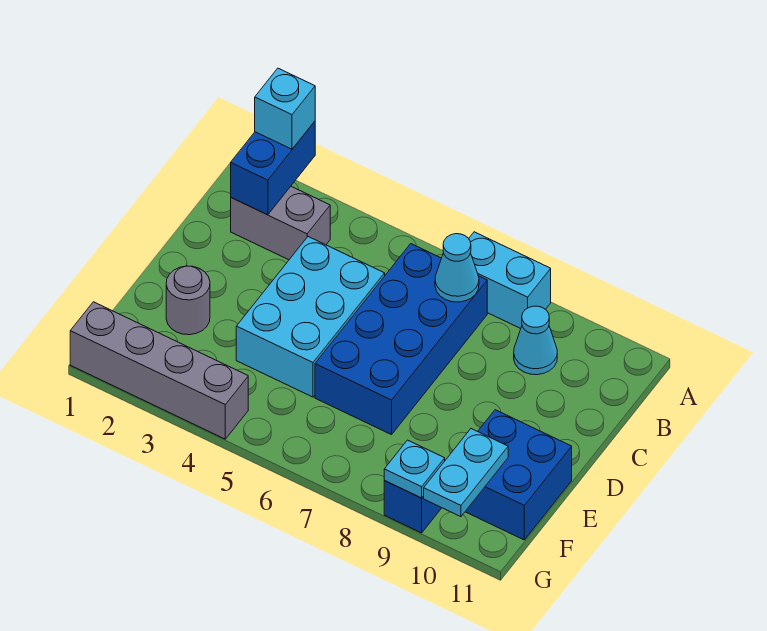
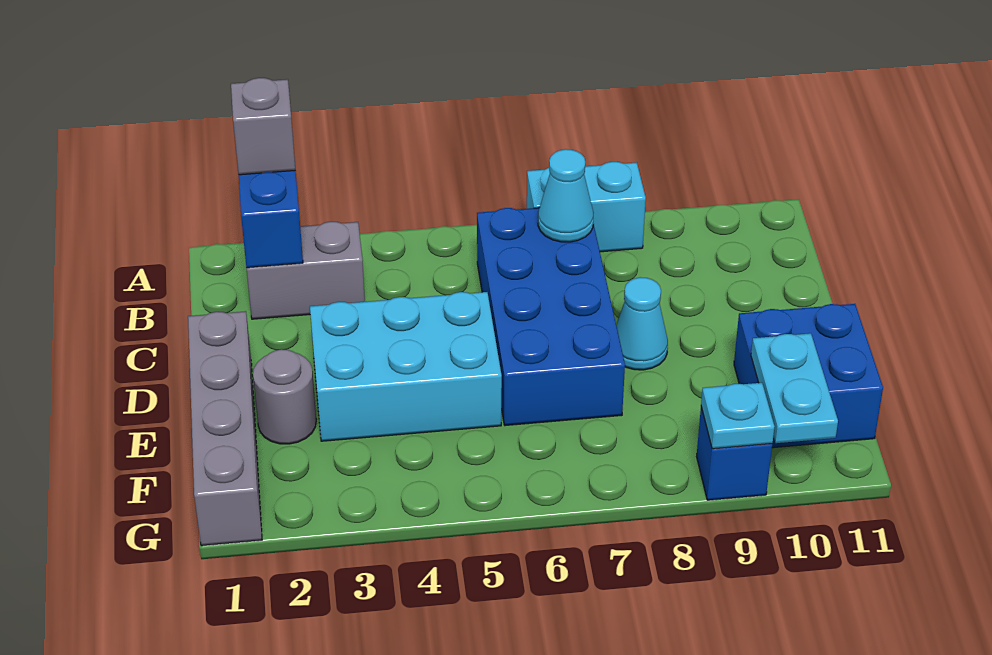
cyan brick A2 level 3 -> grey brick A2 level 3
cyan cone B9 level 1 -> cyan cone D8 level 1
cyan brick C4:E5 level 1 -> cyan brick D3:E5 level 1
grey brick G1:G4 level 1 -> grey brick D1:G1 level 1

